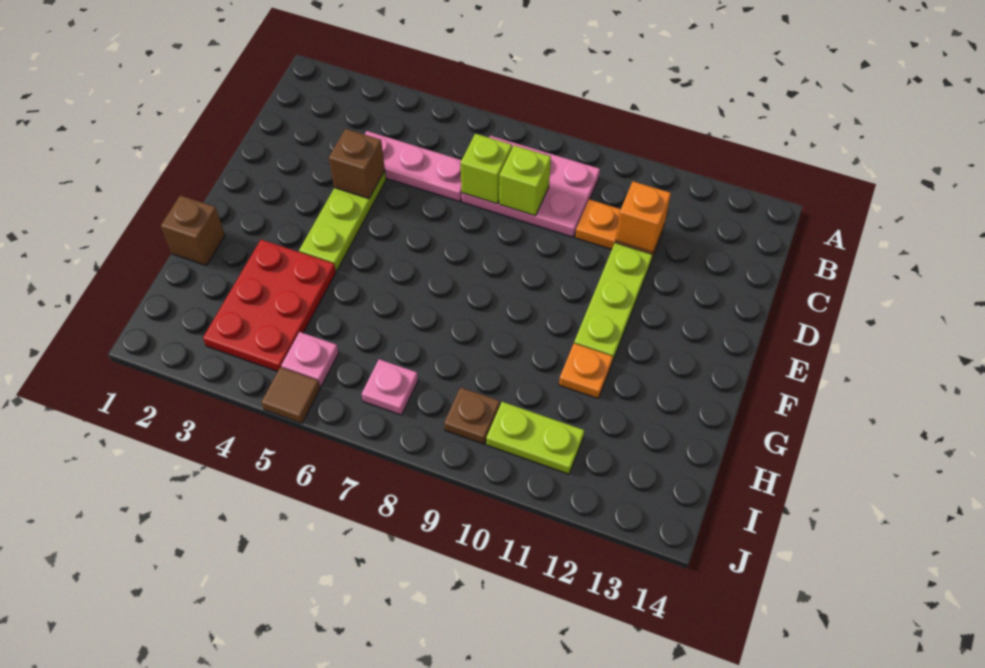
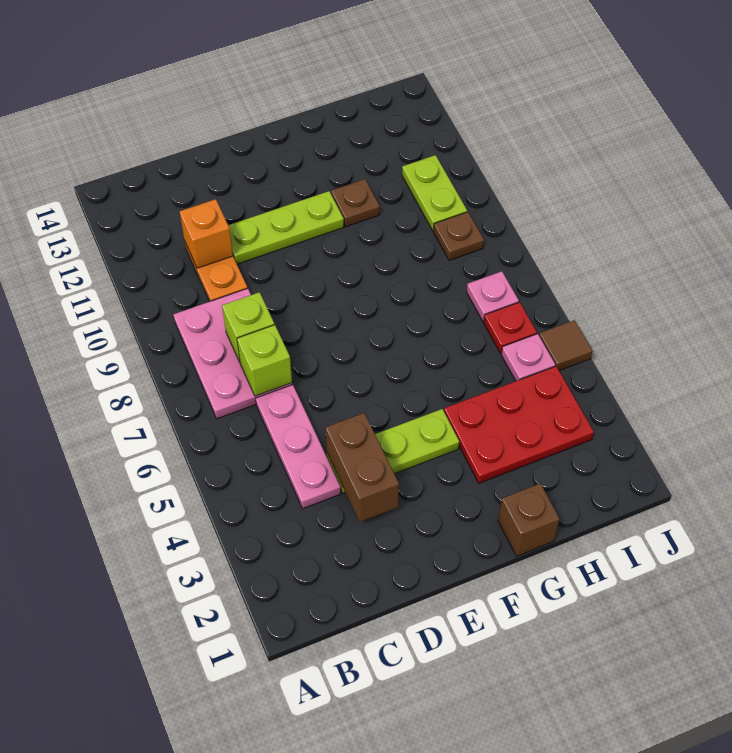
brown brick D4 level 2 -> brown brick D3:D4 level 2
orange plate G11 level 1 -> brown plate G11 level 1
none -> red plate I6 level 1

